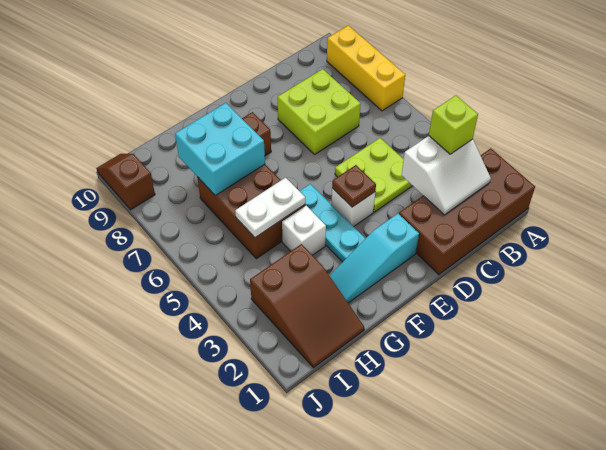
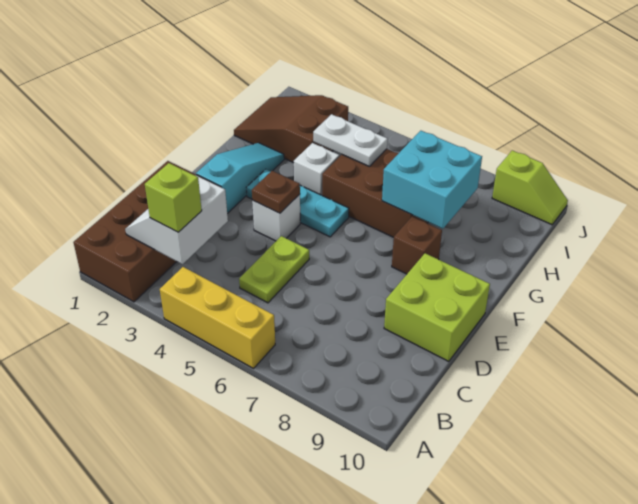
yellow brick A7:A9 level 1 -> yellow brick A4:A6 level 1
lime plate C4:D5 level 1 -> lime plate C5:D5 level 1
lime brick C7:D8 level 1 -> lime brick D9:E10 level 1
white plate G5:H5 level 2 -> white plate H4:H5 level 2
brown slope J9:J10 level 1 top 9 -> lime slope J9:J10 level 1 top 9

